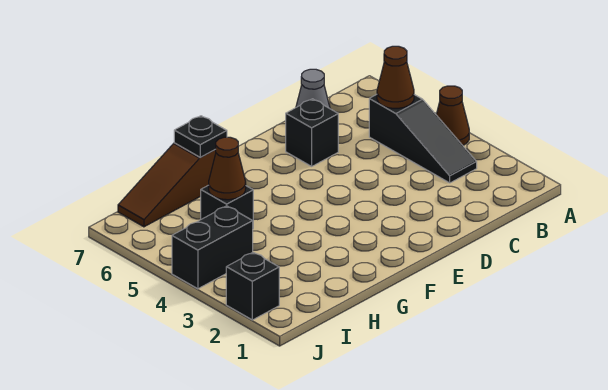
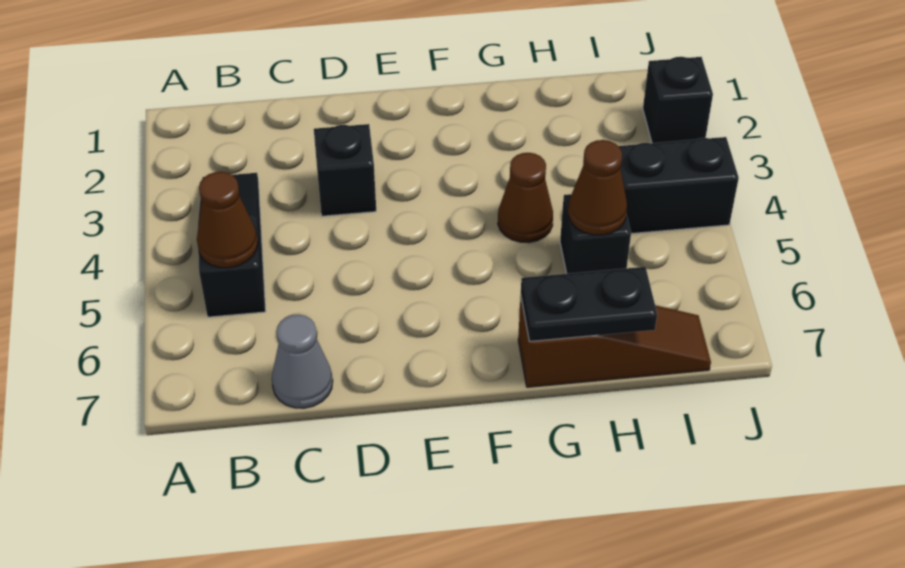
brown cone A4 level 1 -> brown cone G4 level 1
black brick D6 level 1 -> black brick D3 level 1
black plate G7 level 2 -> black plate G7:H7 level 2

